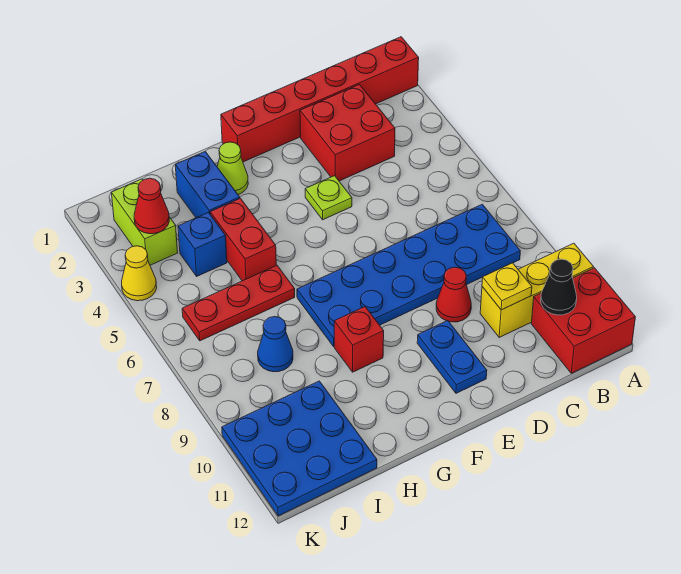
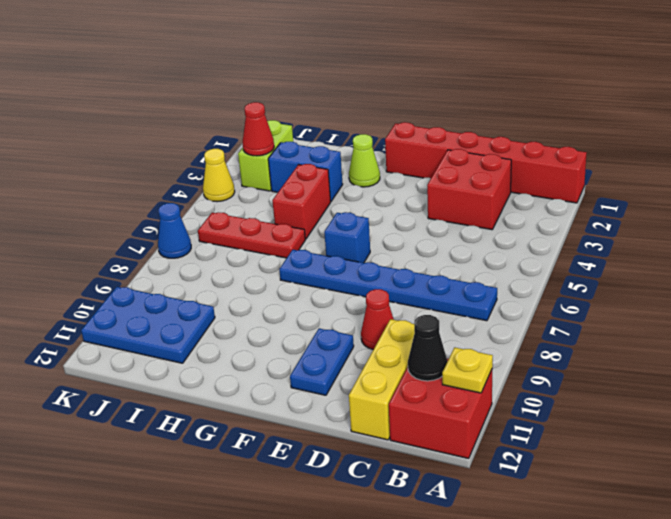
yellow brick A10:C10 level 1 -> yellow brick C10:C12 level 1
blue plate B7:G8 level 1 -> blue plate B7:G7 level 1
yellow plate C10 level 2 -> yellow plate A11 level 2
lime plate E4 level 1 -> none
red brick G9 level 1 -> none
blue brick H2:H3 level 1 -> blue brick H3:I3 level 1
blue brick I4 level 1 -> blue brick F6 level 1
blue cone I8 level 1 -> blue cone K7 level 1
blue plate I10:K12 level 1 -> blue plate I10:K11 level 1

